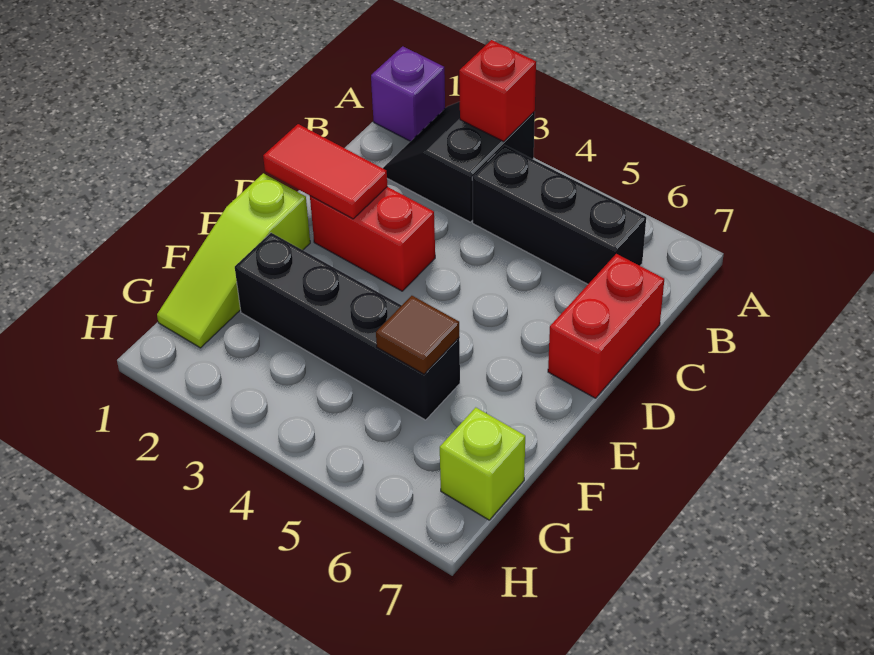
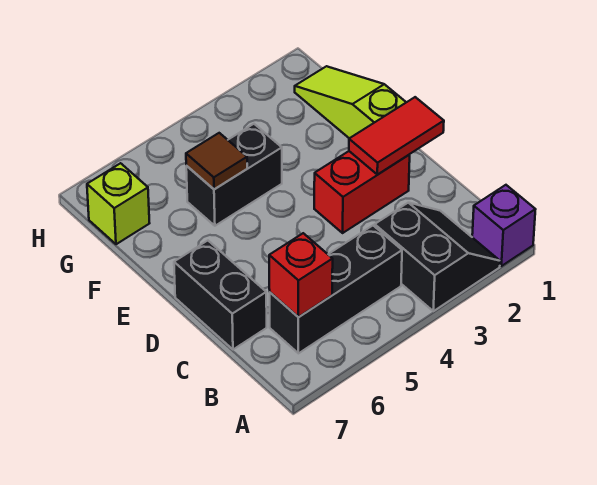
red brick A3 level 2 -> red brick B6 level 2
red brick C7:D7 level 1 -> black brick C7:D7 level 1
black brick F2:F5 level 1 -> black brick F4:F5 level 1

